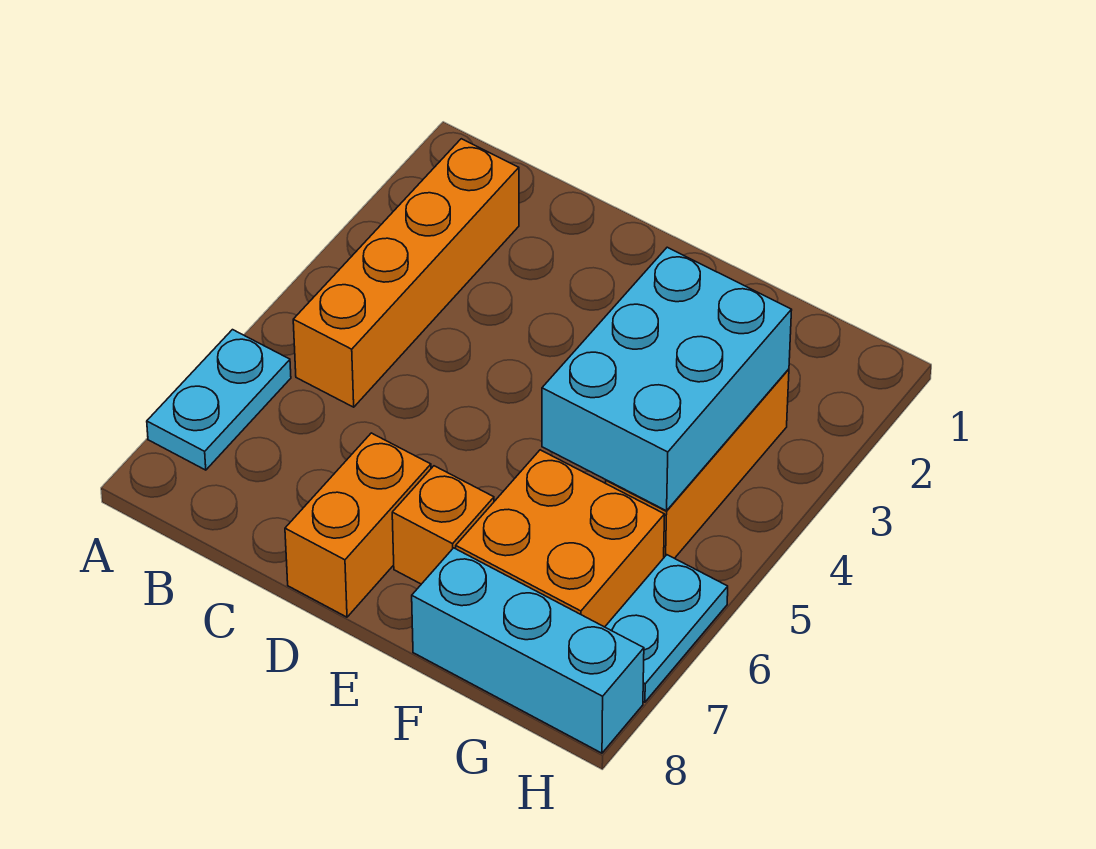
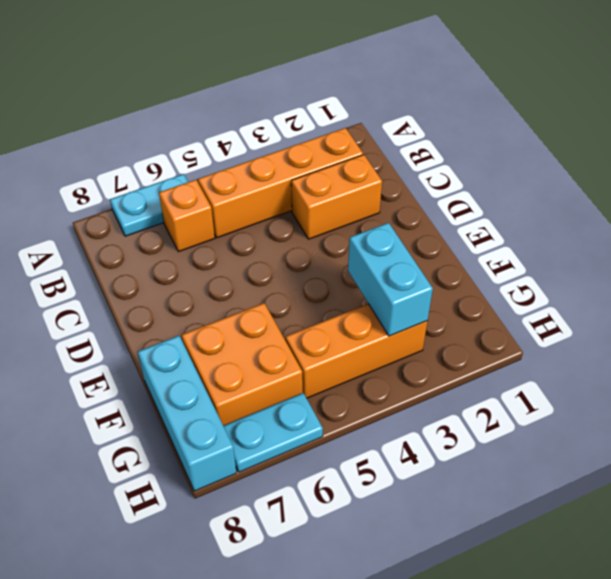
orange brick D7:D8 level 1 -> orange brick C2:C3 level 1
orange brick E7 level 1 -> orange brick B6 level 1
cyan brick F3:G5 level 2 -> cyan brick F3:G3 level 2

